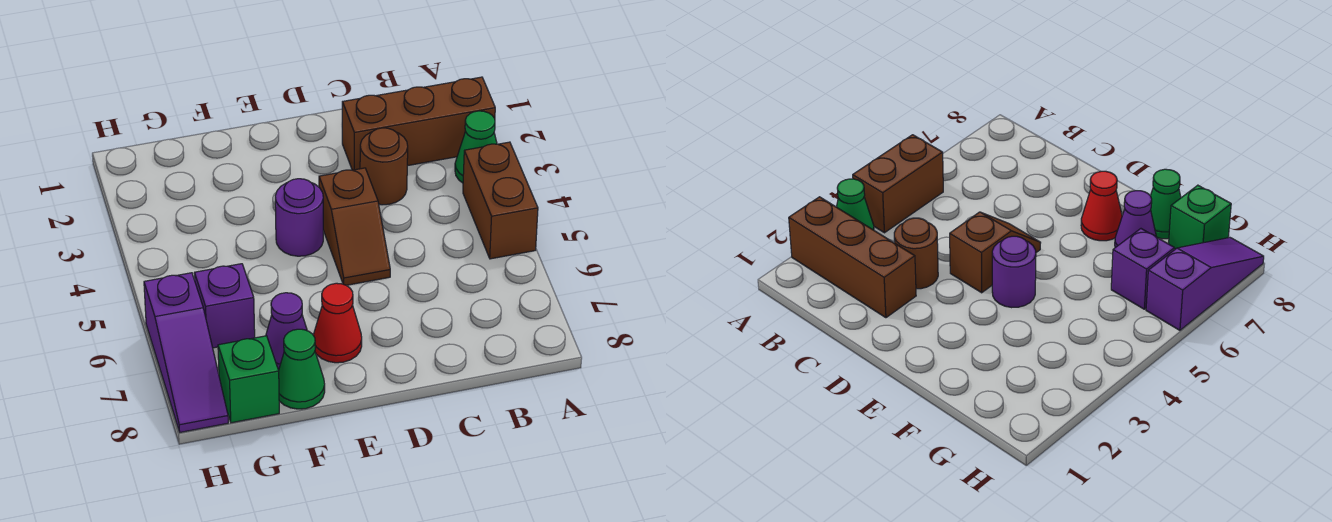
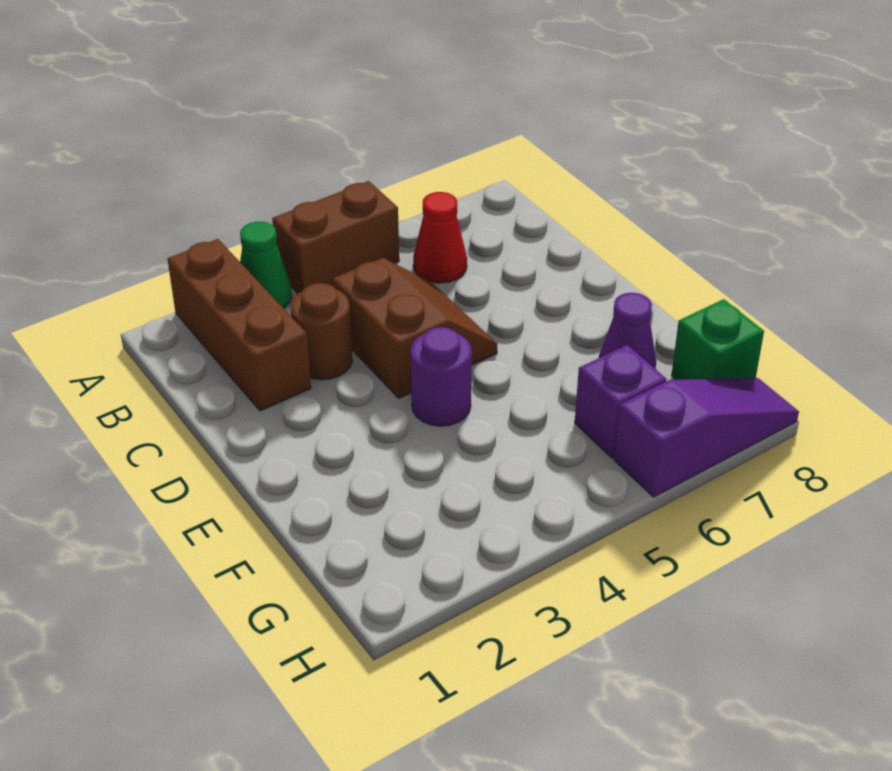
brown slope D4:D5 level 1 top 4 -> brown slope C4:D5 level 1 top 4
red cone E7 level 1 -> red cone B6 level 1
green cone F8 level 1 -> none

